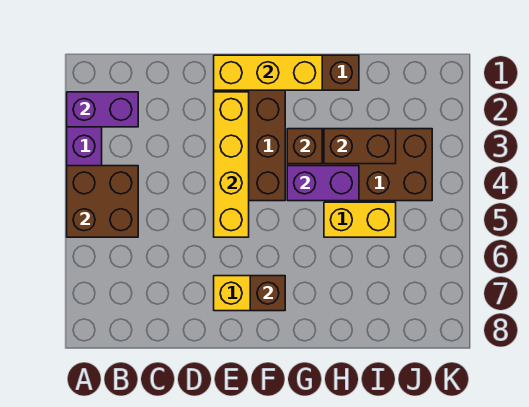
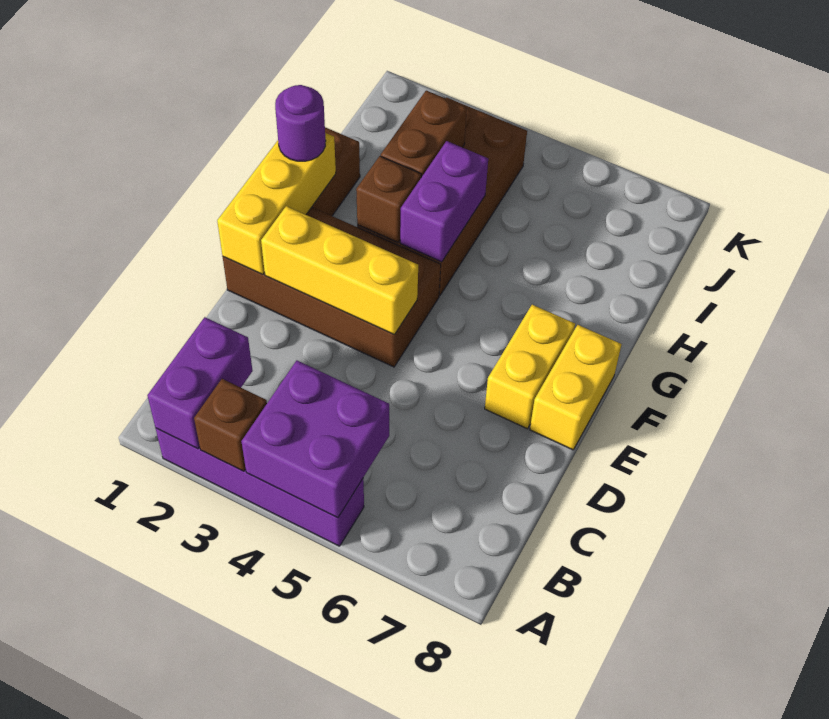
brown brick A4:B5 level 2 -> purple brick A4:B5 level 2
yellow brick E2:E5 level 2 -> yellow brick E2:E4 level 2
brown brick F7 level 2 -> brown brick A3 level 2
none -> purple round brick G1 level 3
yellow brick H5:I5 level 1 -> yellow brick E8:F8 level 1

